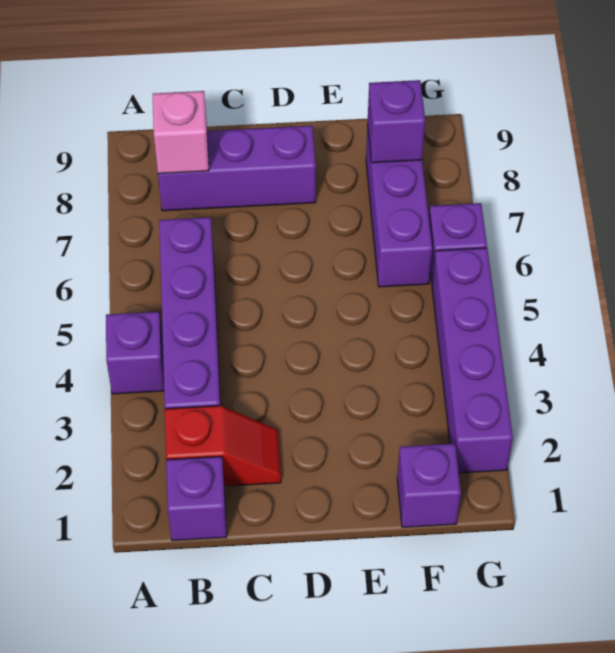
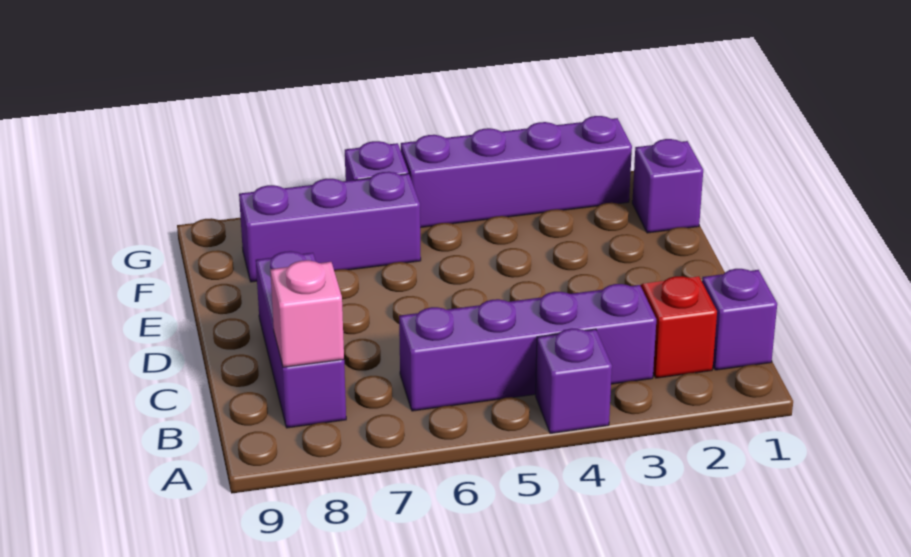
purple brick F8 level 2 -> none

